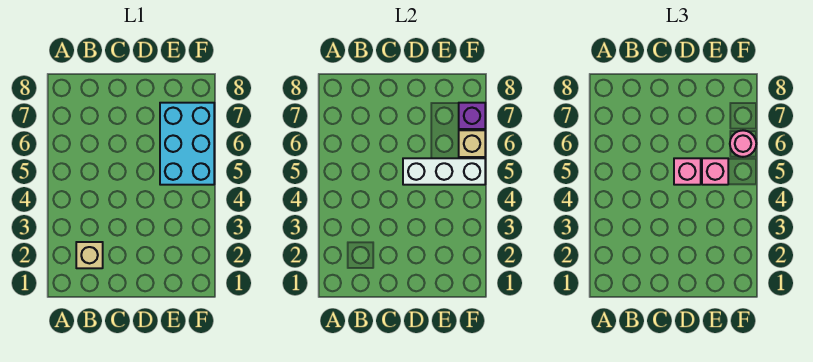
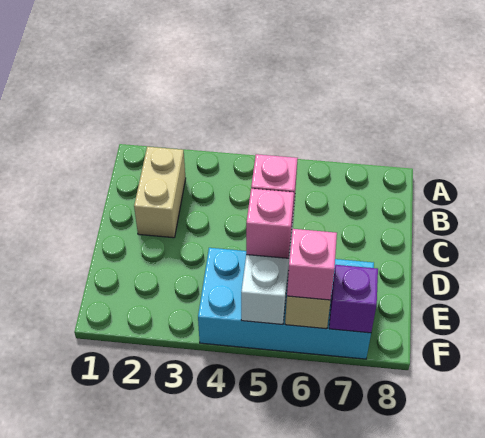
tan brick B2 level 1 -> tan brick B2:C2 level 1
cyan brick E5:F7 level 1 -> cyan brick E4:F7 level 1
pink round brick F6 level 3 -> pink brick F6 level 3

